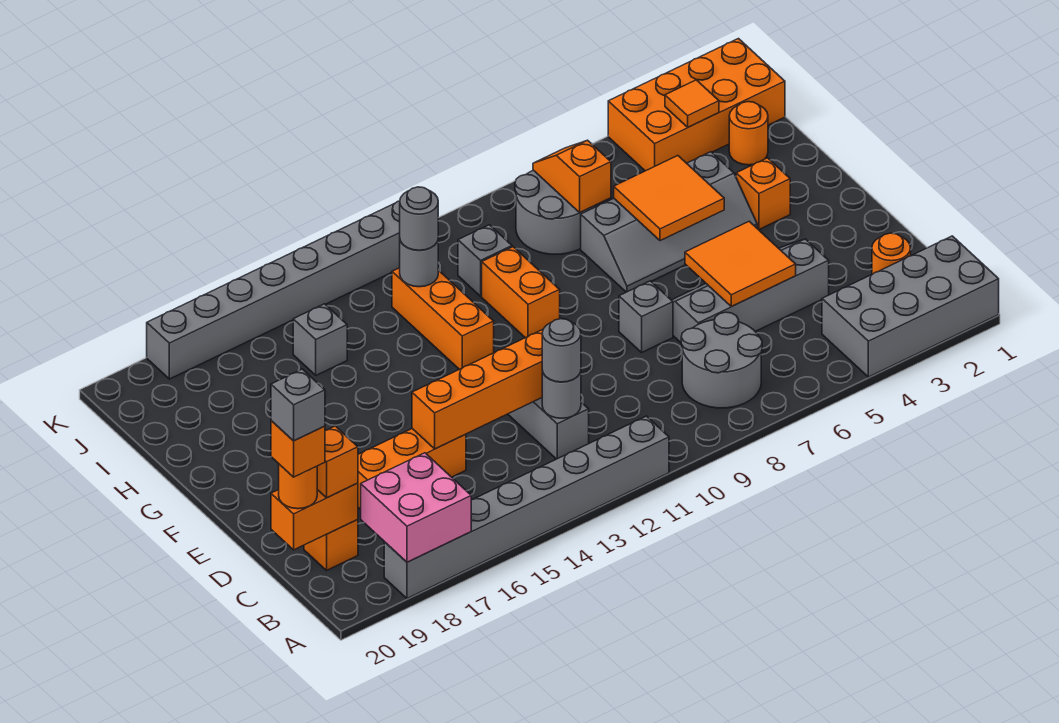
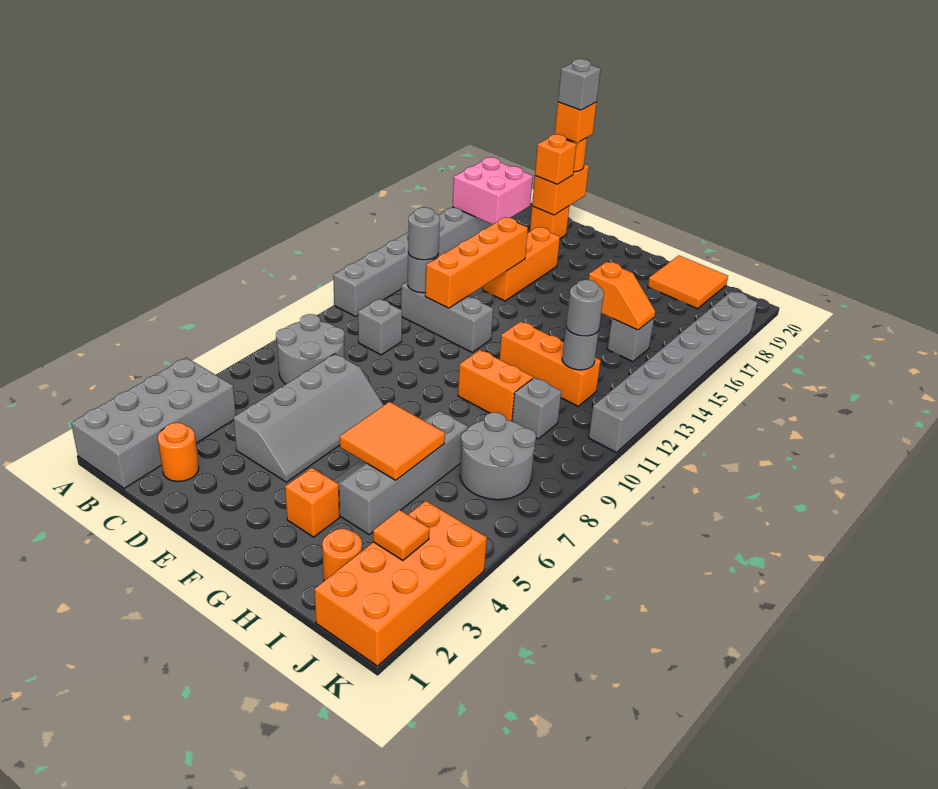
orange tile D5:E6 level 2 -> orange tile H19:I20 level 1
grey brick E8 level 1 -> grey brick C10 level 1
orange slope I7:J7 level 2 top I -> orange slope H15:I15 level 2 top H

